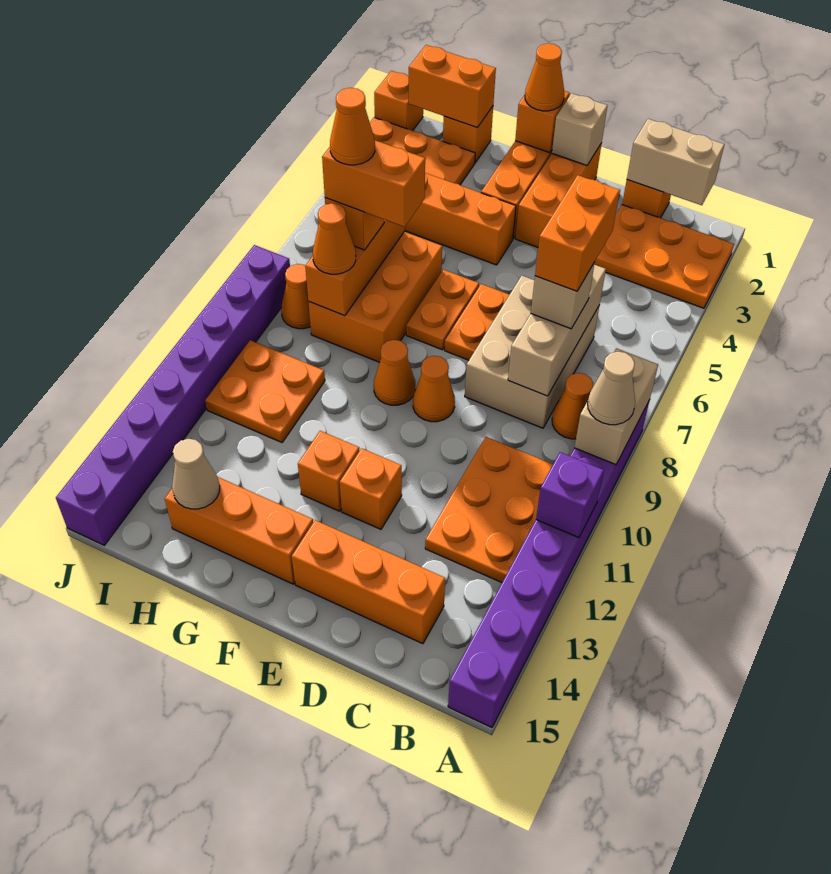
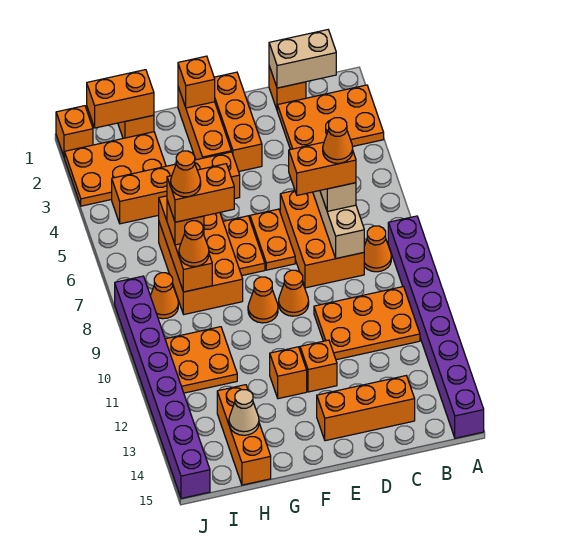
tan brick A8:A9 level 2 -> none
tan cone A9 level 3 -> none
purple brick A11 level 2 -> none
orange plate B10:C12 level 1 -> orange plate B10:D11 level 1
tan brick C6:D8 level 1 -> orange brick C6:D8 level 1
orange brick C6:C7 level 4 -> orange brick C7:D7 level 4
tan brick E1 level 2 -> none
orange cone F1 level 3 -> orange cone C7 level 5
orange brick F14:H14 level 1 -> orange brick H13:H15 level 1

